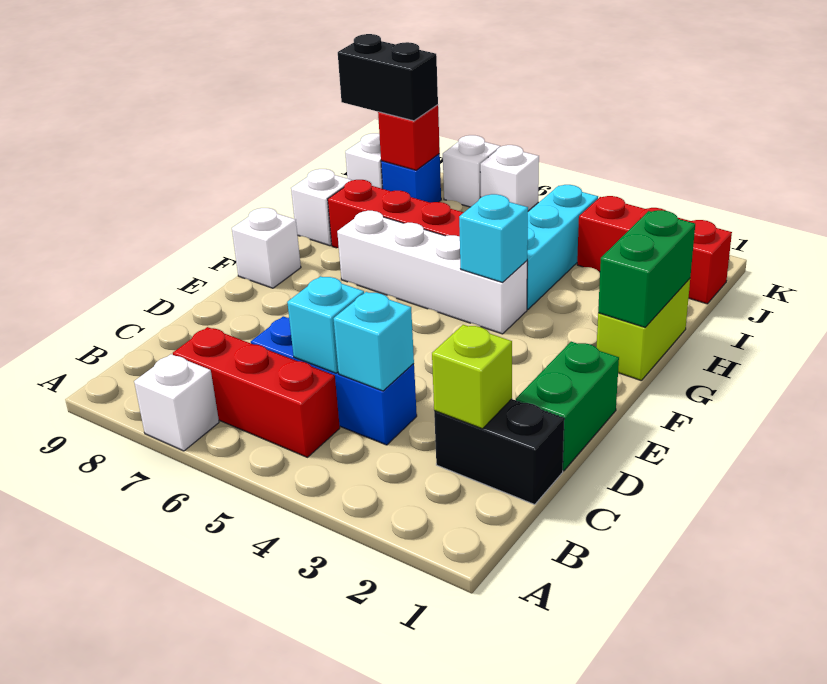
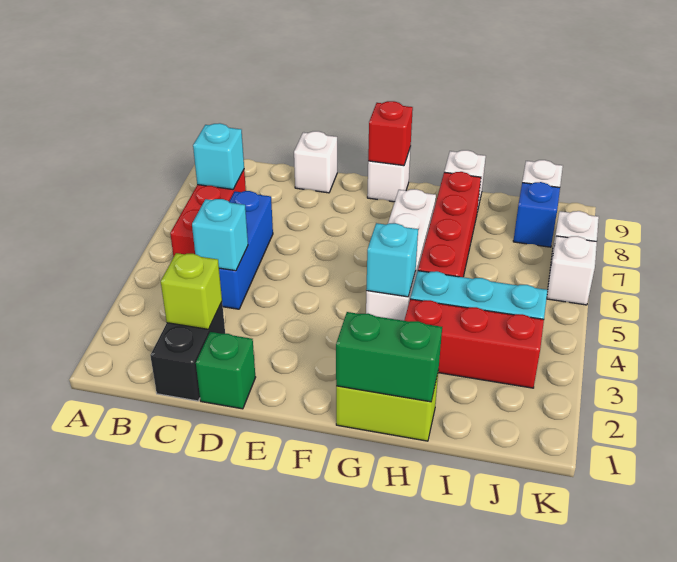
white brick A7 level 1 -> white brick D9 level 1
cyan brick C5 level 2 -> cyan brick B7 level 2
green brick D1:E1 level 1 -> green brick D1 level 1
red brick J1:J3 level 1 -> red brick H3:J3 level 1
red brick J8 level 2 -> red brick F9 level 2
black brick J8:J9 level 3 -> none

